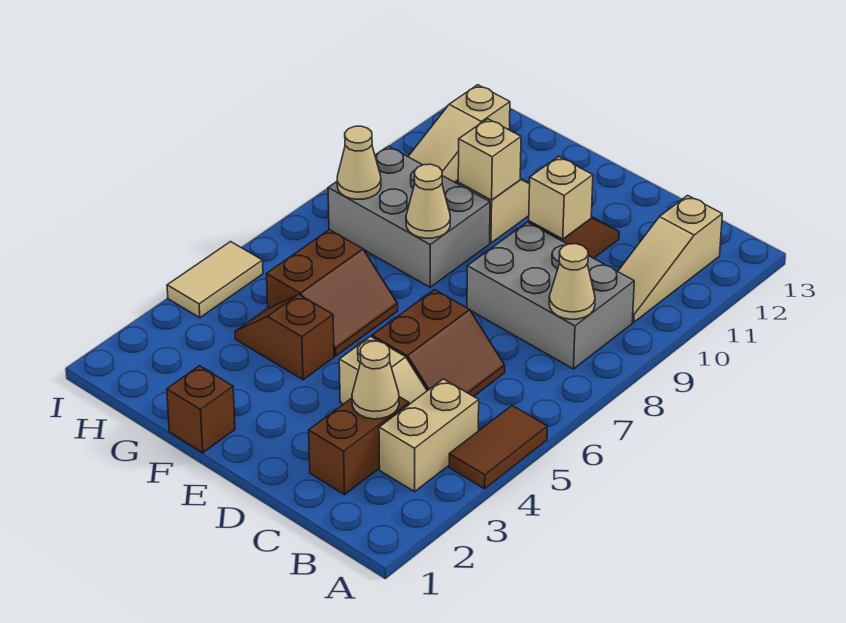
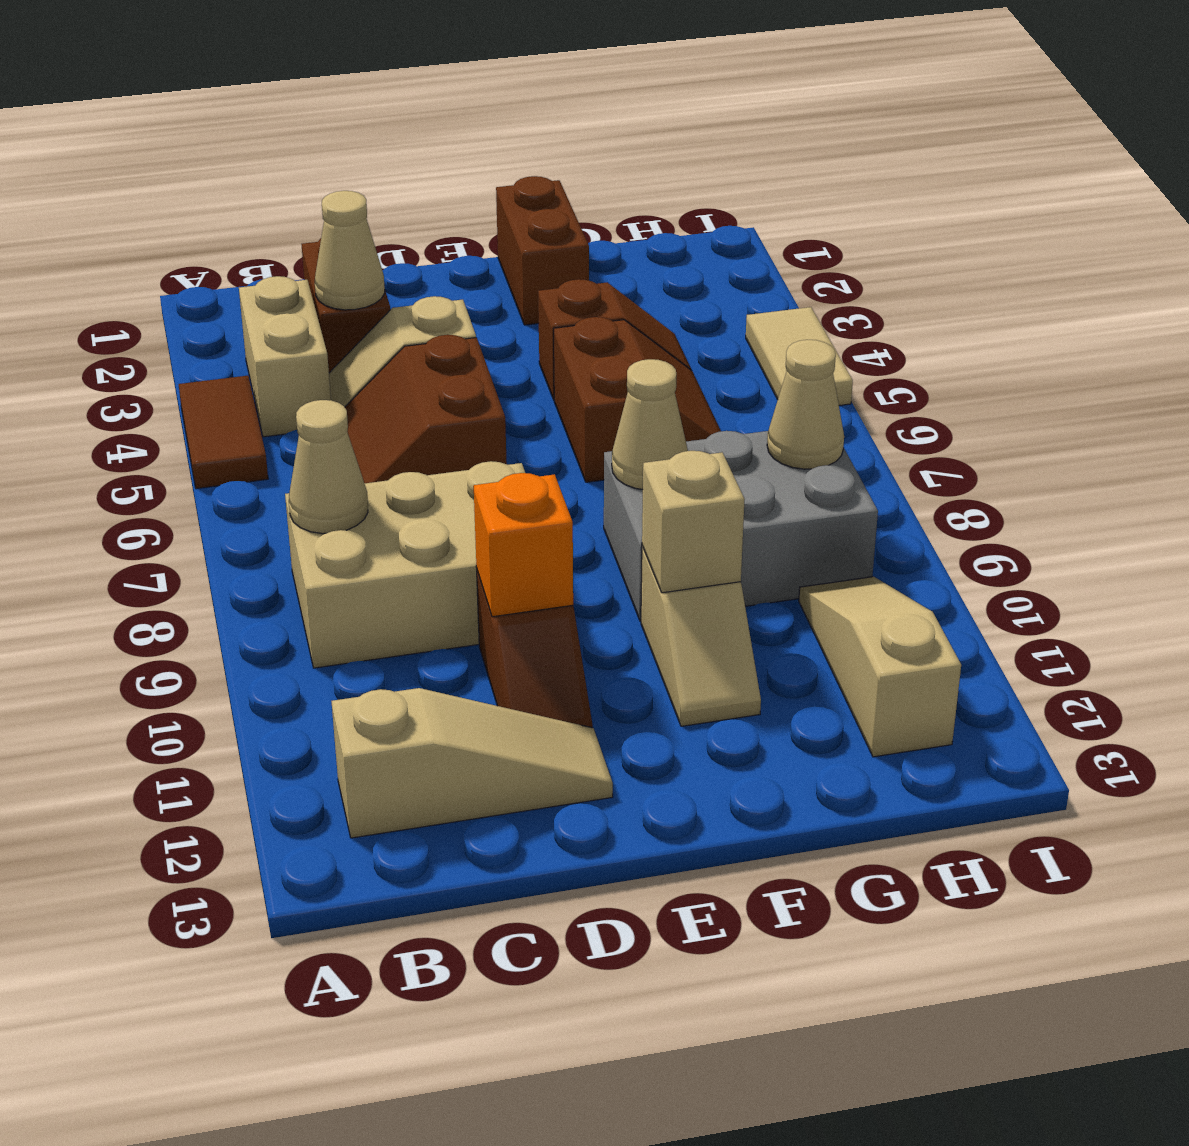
grey brick B8:D9 level 1 -> tan brick B8:D9 level 1
tan slope B10:B12 level 1 top 12 -> tan slope B12:D12 level 1 top B
tan brick D10 level 2 -> orange brick D10 level 2
brown brick F1 level 1 -> brown brick F1:F2 level 1
brown slope F5:G6 level 1 top G -> brown slope F5:G6 level 1 top F

